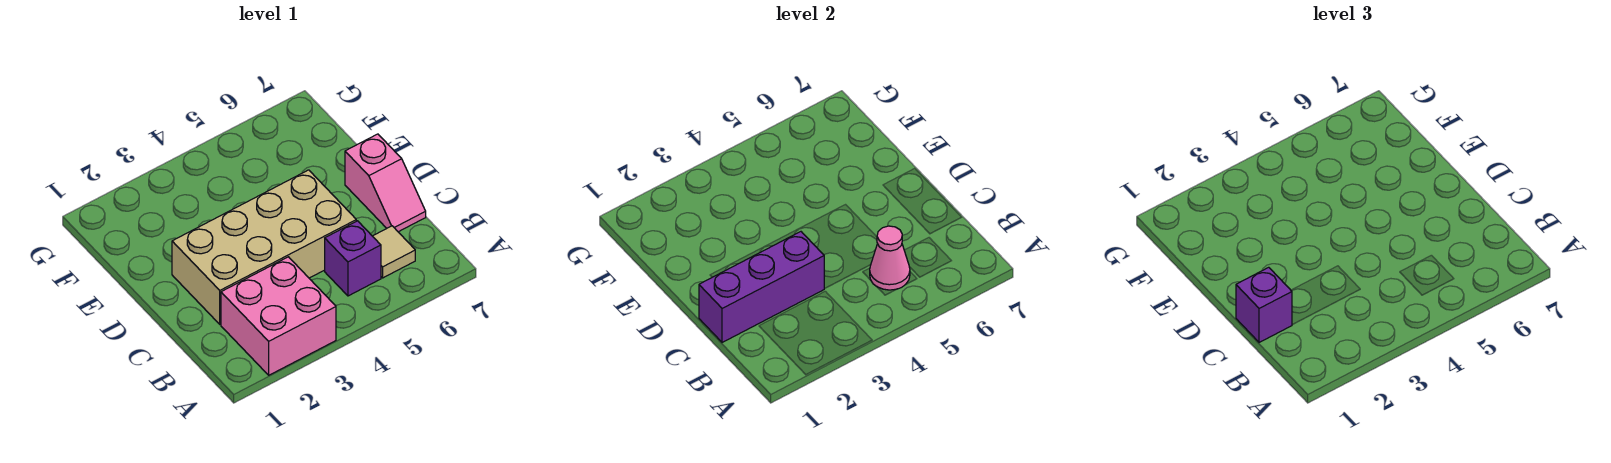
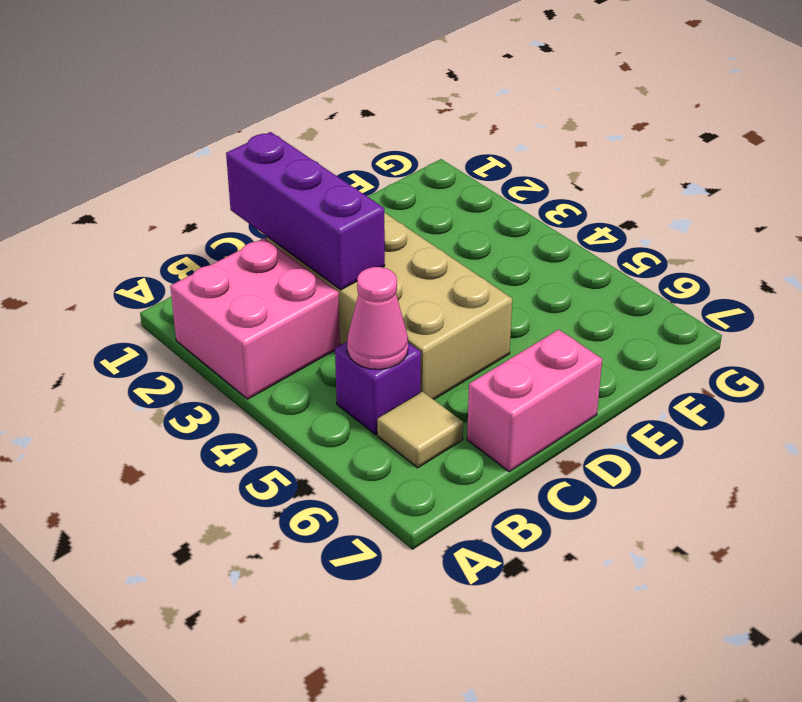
purple brick C1 level 3 -> none
pink slope C7:D7 level 1 top D -> pink brick C7:D7 level 1

